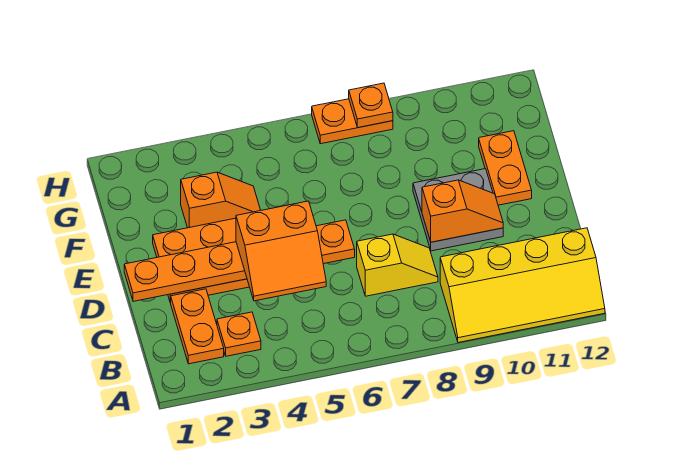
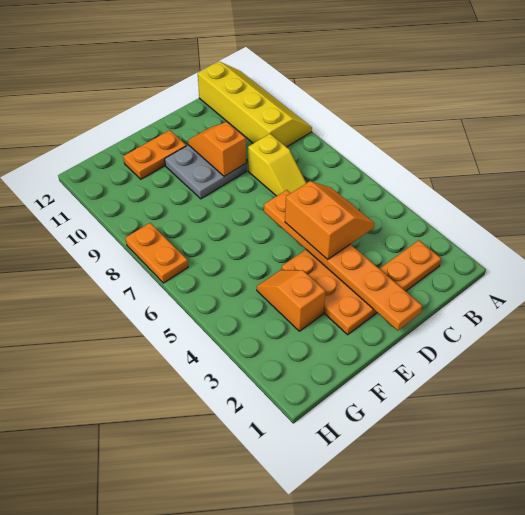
orange plate B3 level 1 -> none
yellow slope C7:C8 level 1 top 7 -> yellow slope C7:C8 level 1 top 8
orange plate H8 level 2 -> none

